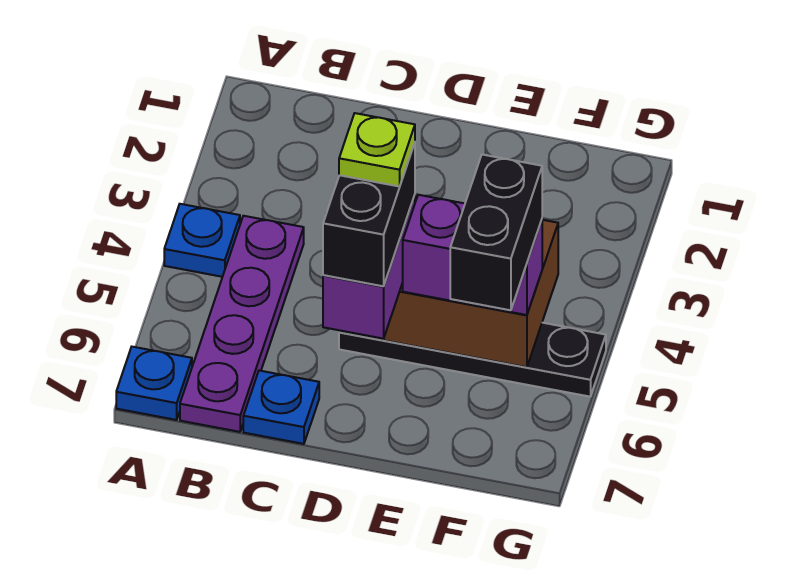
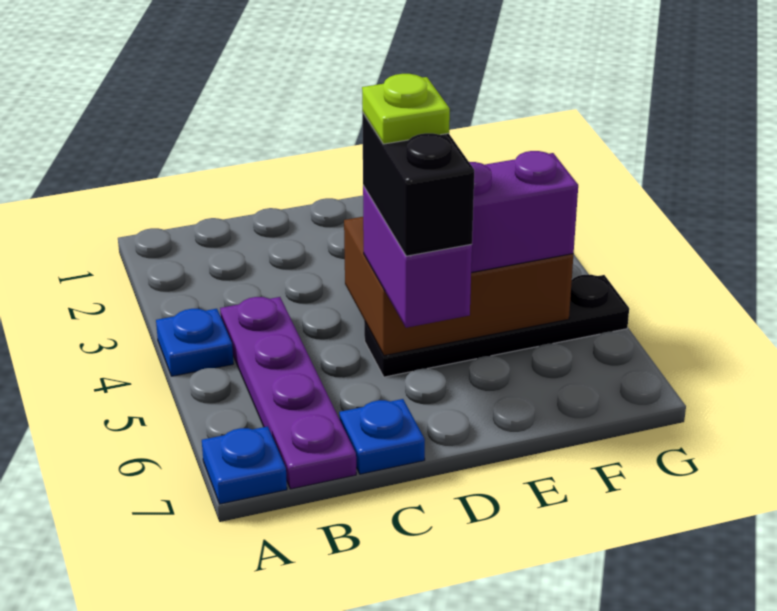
black brick F5:F6 level 4 -> none

